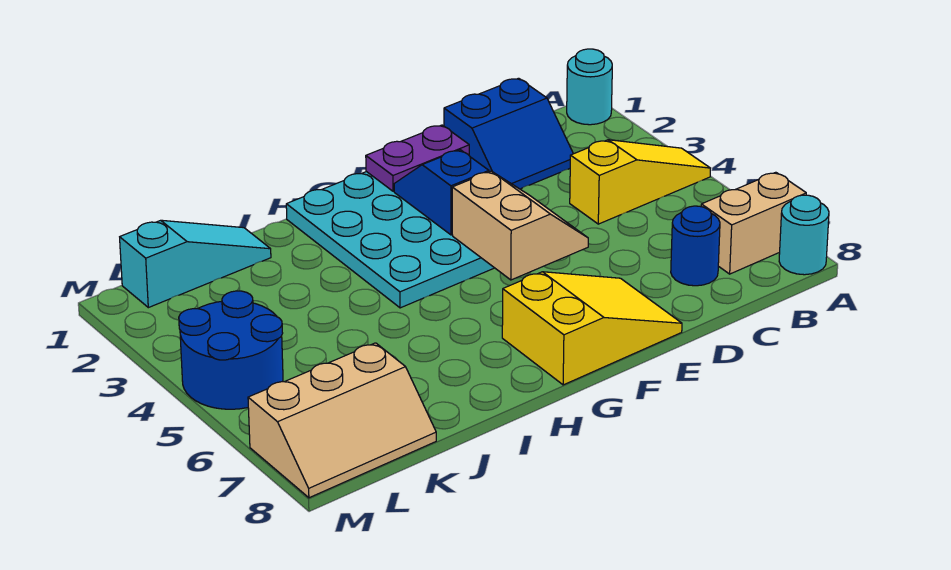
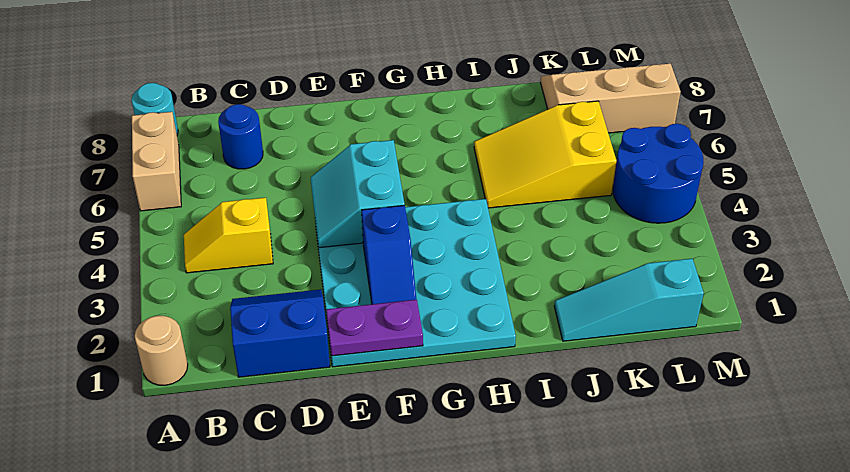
cyan round brick A1 level 1 -> tan round brick A1 level 1
yellow slope A4:C4 level 1 top C -> yellow slope B4:C4 level 1 top C
tan brick A7:B7 level 1 -> tan brick A6:A7 level 1
tan slope E4:F5 level 2 top F -> cyan slope E4:F5 level 2 top F
yellow slope E7:G8 level 1 top G -> yellow slope I5:K6 level 1 top K

